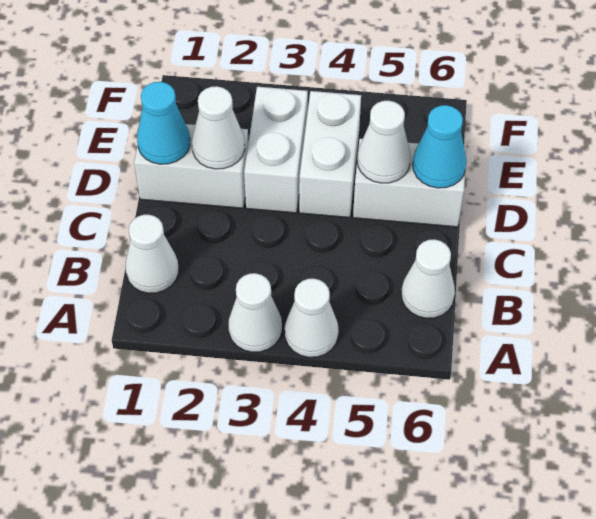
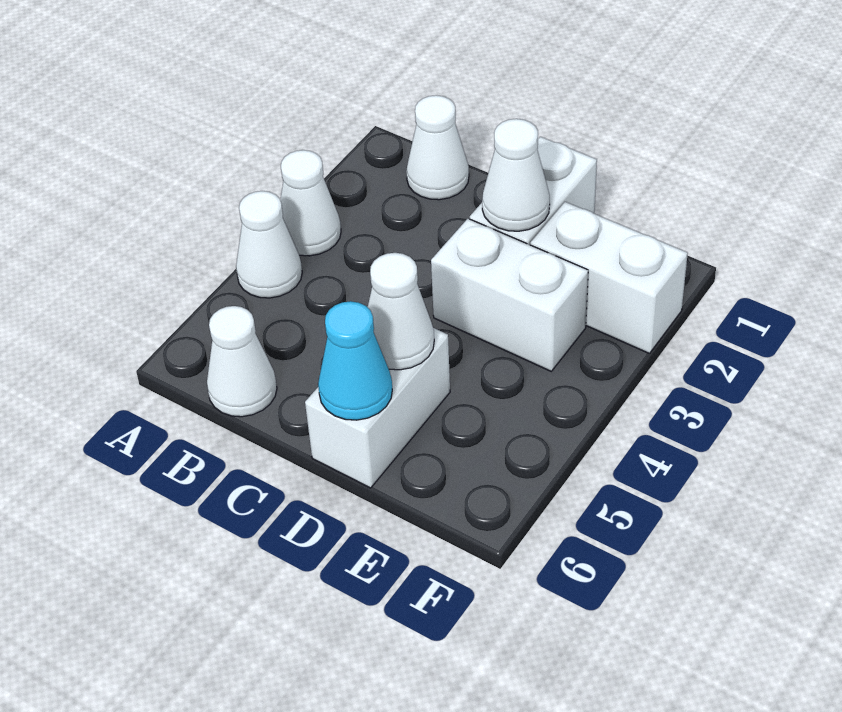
cyan cone D1 level 2 -> none
white brick D4:E4 level 1 -> white brick E2:F2 level 1

